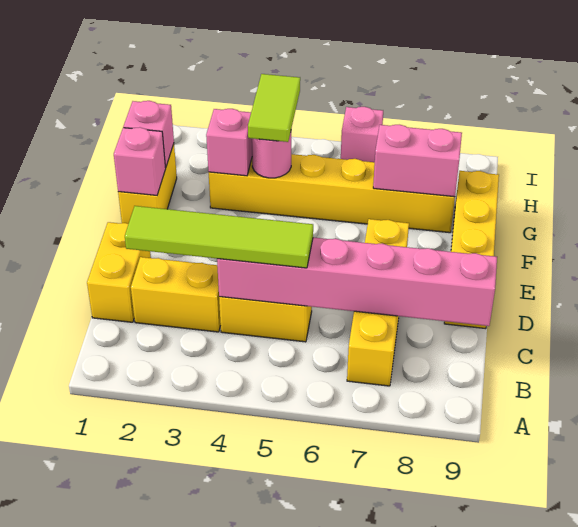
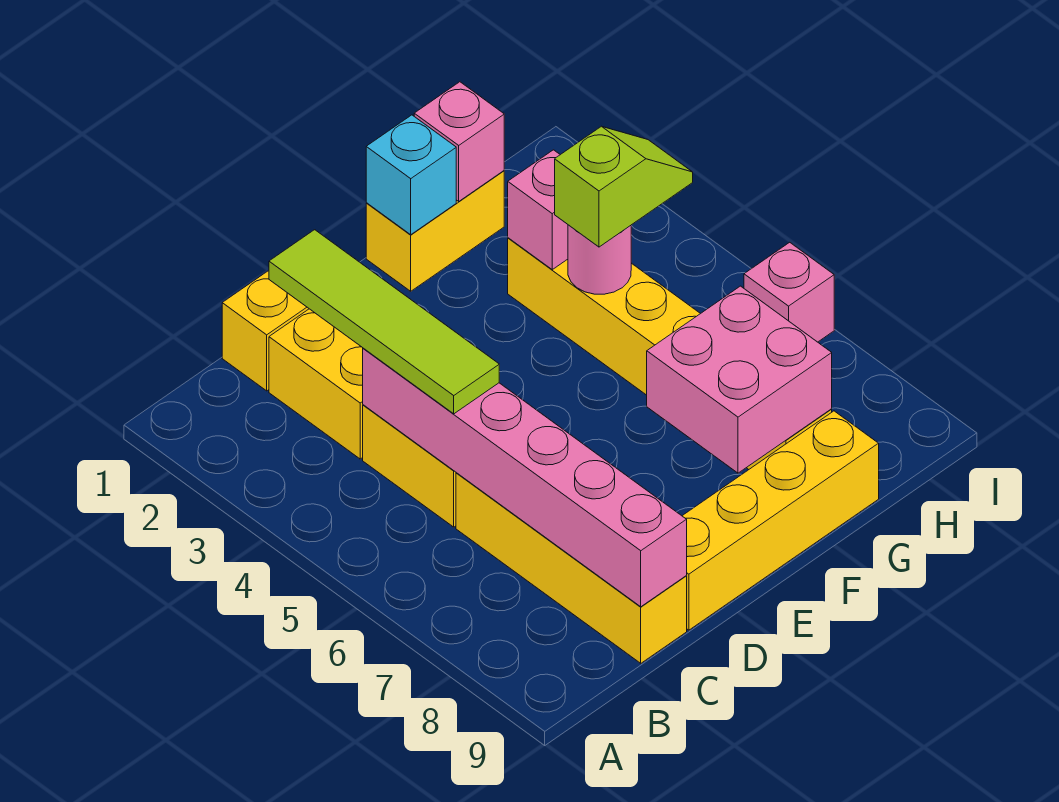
yellow brick B7:E7 level 1 -> yellow brick C6:C9 level 1
pink brick F1 level 2 -> cyan brick F1 level 2
lime tile G4:H4 level 3 -> lime slope G4:H4 level 3 top G
pink brick G7:G8 level 2 -> pink brick F7:G8 level 2

